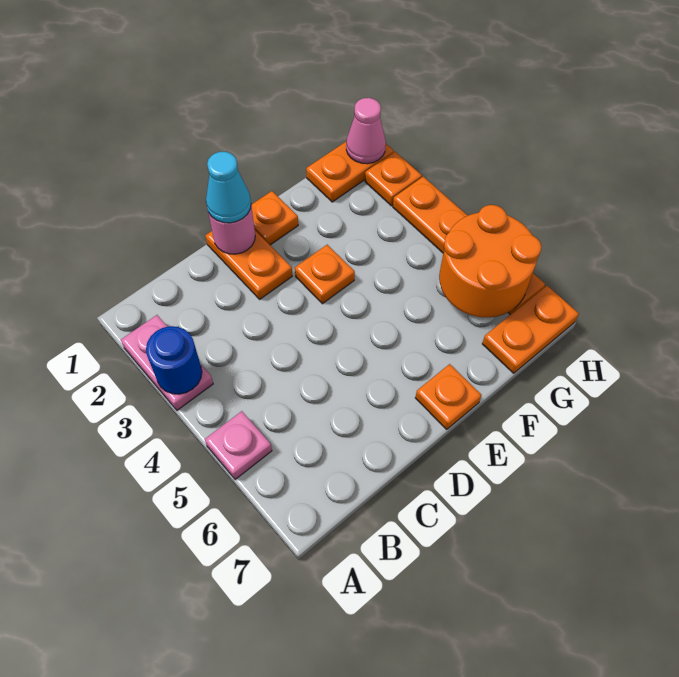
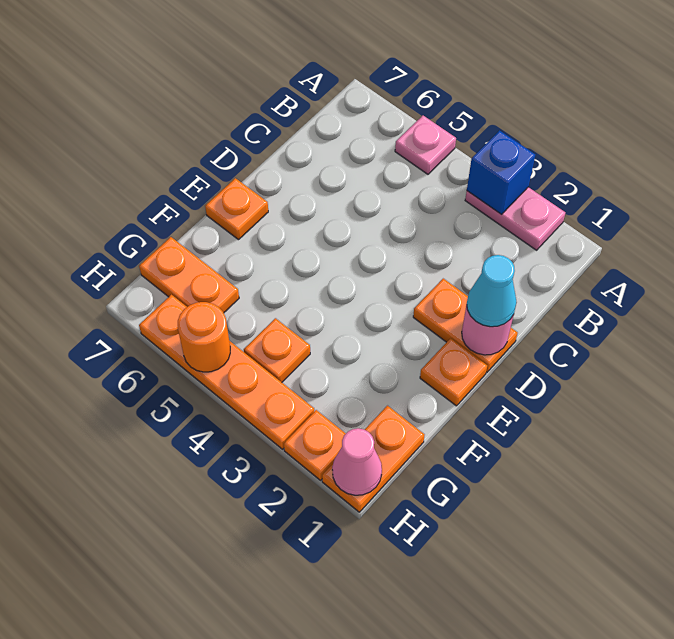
blue round brick A3 level 2 -> blue brick A3 level 2
orange plate E3 level 1 -> orange plate G4 level 1
orange round brick G5:H6 level 2 -> orange round brick H5 level 2
orange plate G7:H7 level 1 -> orange plate G6:G7 level 1

